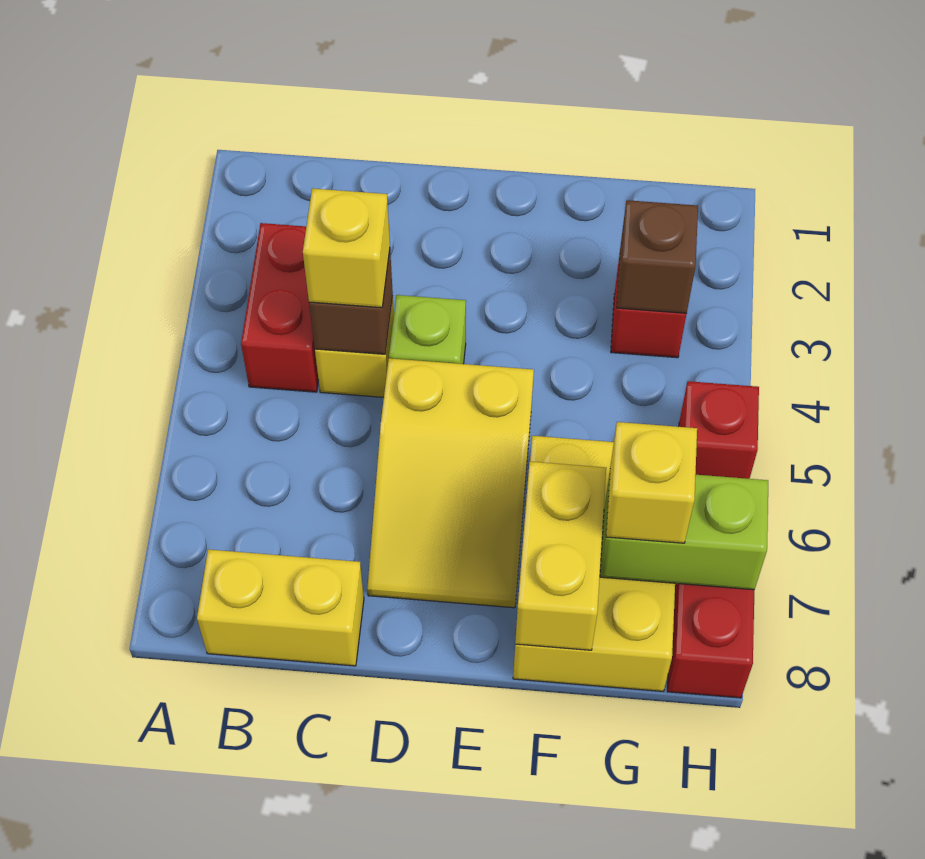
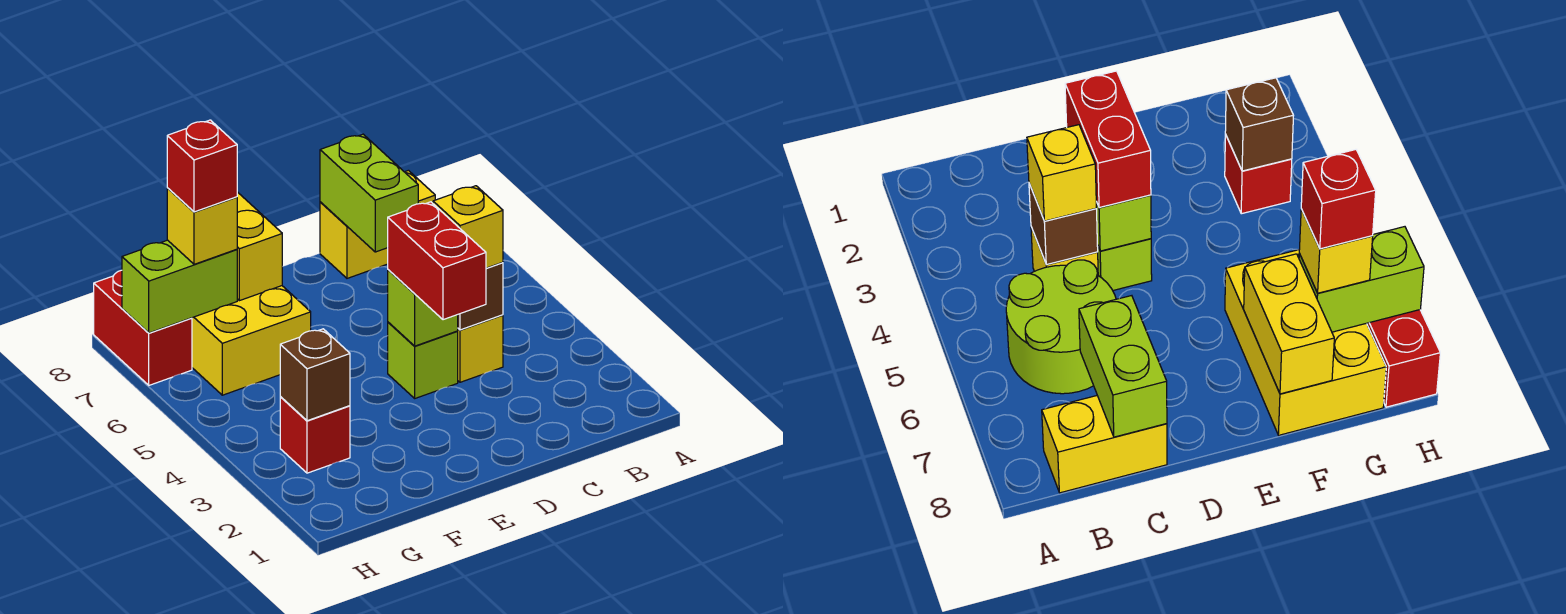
red brick B3:B4 level 1 -> red brick D3:D4 level 3
none -> lime round brick B5:C6 level 1
none -> lime brick C7:C8 level 2
none -> lime brick D4 level 2
yellow slope D5:E7 level 1 top 5 -> none
red brick H5 level 1 -> red brick G7 level 4

